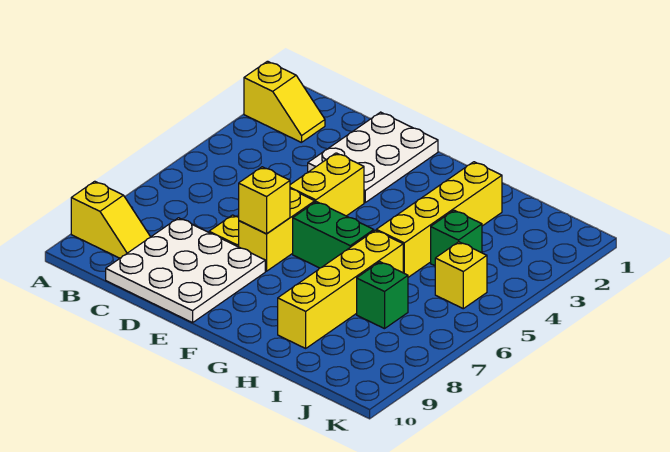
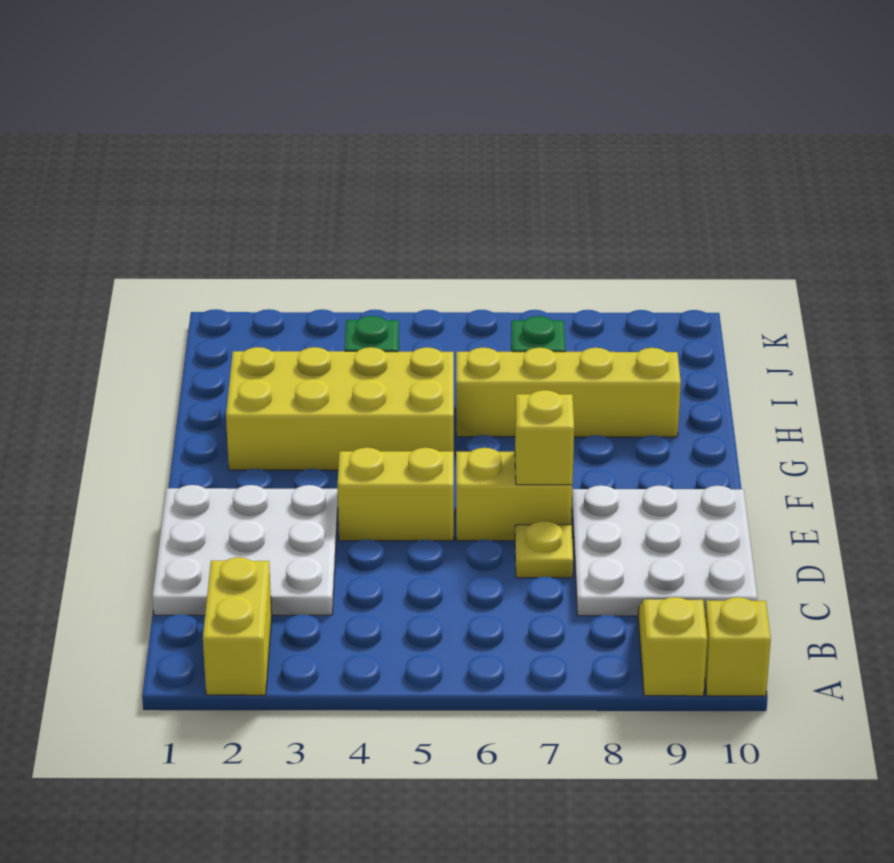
yellow slope A2:B2 level 1 top A -> yellow brick A2:B2 level 1
white plate D1:E3 level 1 -> white plate C1:E3 level 1
green brick F6:G6 level 1 -> none
yellow brick H2:H5 level 1 -> yellow brick G2:H5 level 1
yellow brick J5 level 1 -> yellow brick A10 level 1

